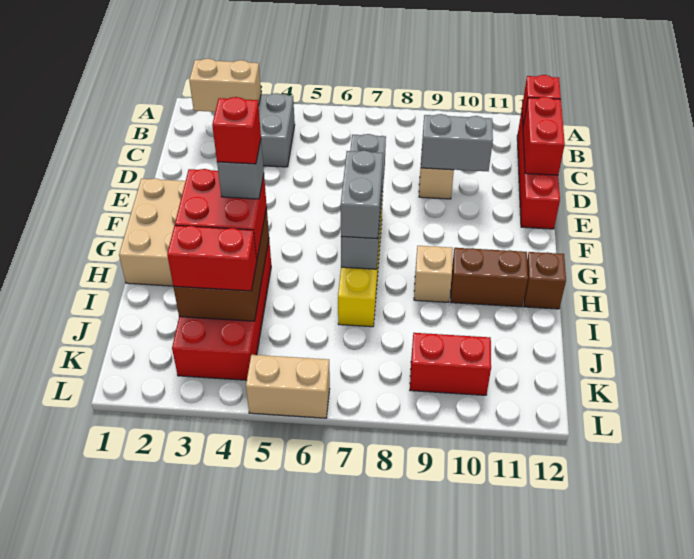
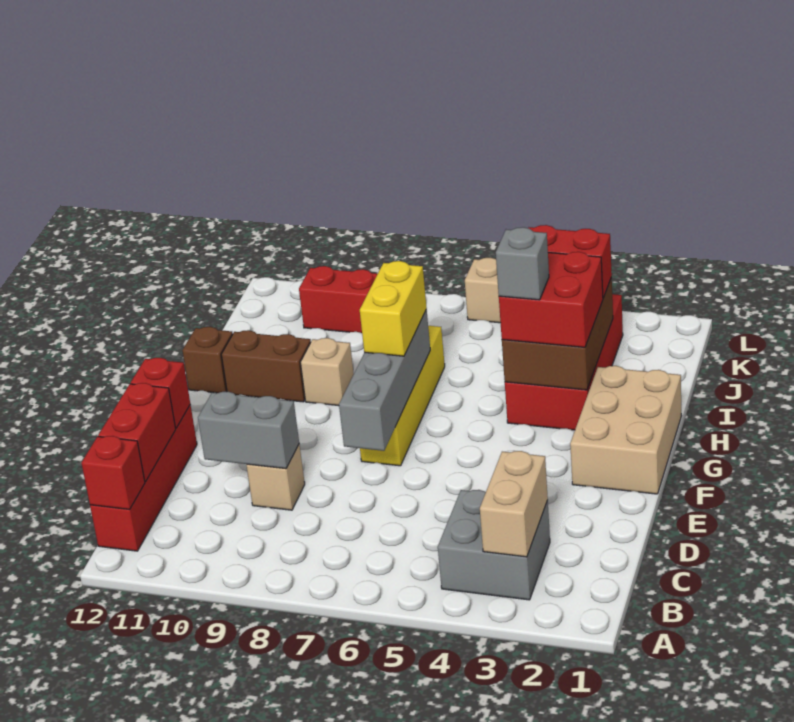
tan brick B2:B3 level 2 -> tan brick B3:C3 level 2
grey brick G7:H7 level 3 -> yellow brick G7:H7 level 3
red brick H4 level 5 -> red brick E12 level 2

